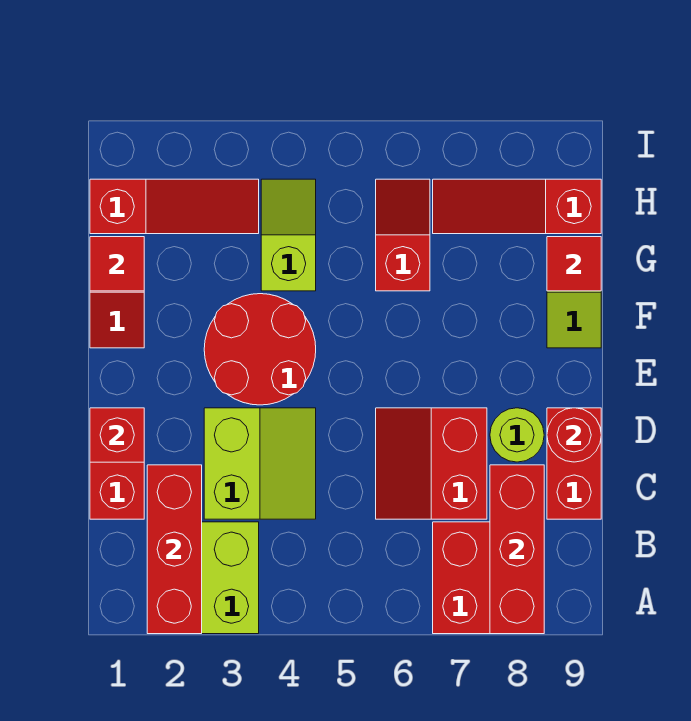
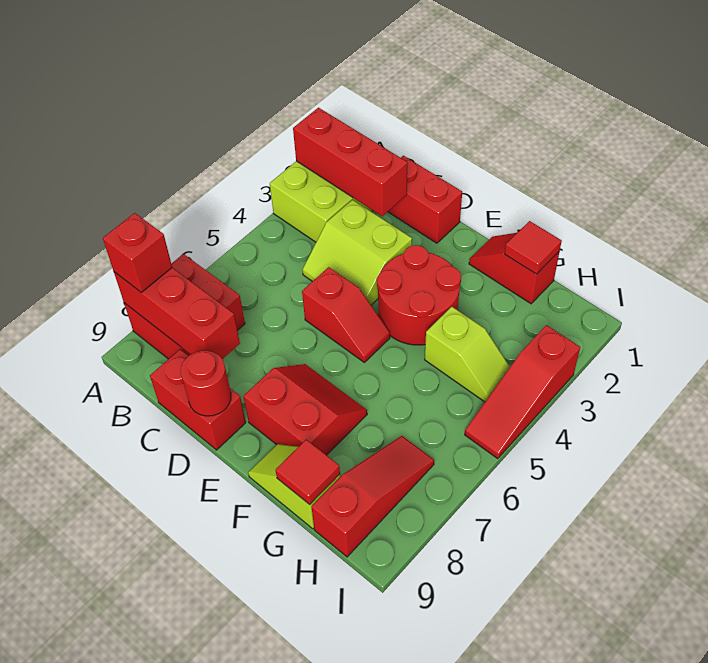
red slope C6:D7 level 1 top 7 -> red slope E7:F8 level 1 top 8
red brick D1 level 2 -> red brick A8 level 3
lime round brick D8 level 1 -> none
red slope G6:H6 level 1 top G -> red slope D5:E5 level 1 top D
red slope H1:H3 level 1 top 1 -> red slope I3:I5 level 1 top 3

